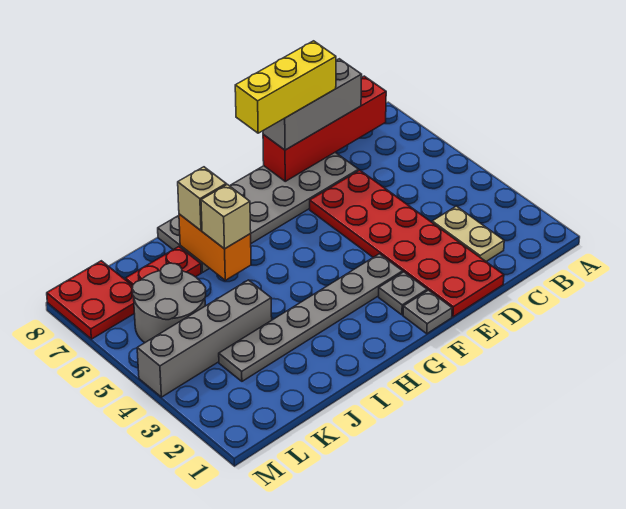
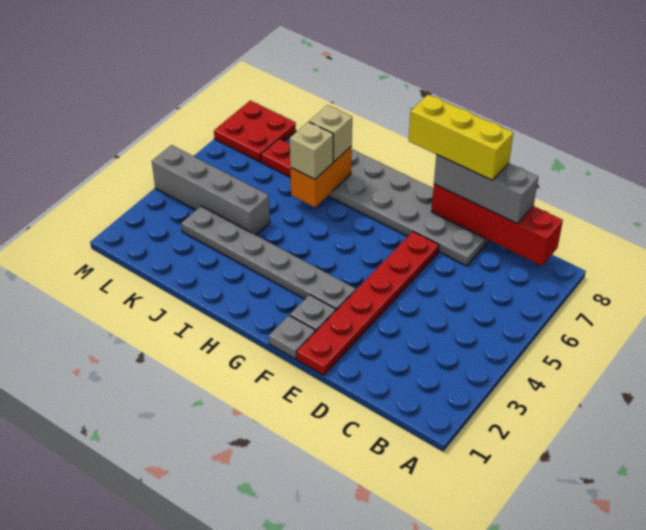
tan plate C2:C3 level 1 -> none
red plate D1:E6 level 1 -> red plate E1:E6 level 1
grey round brick K5:L6 level 1 -> none

